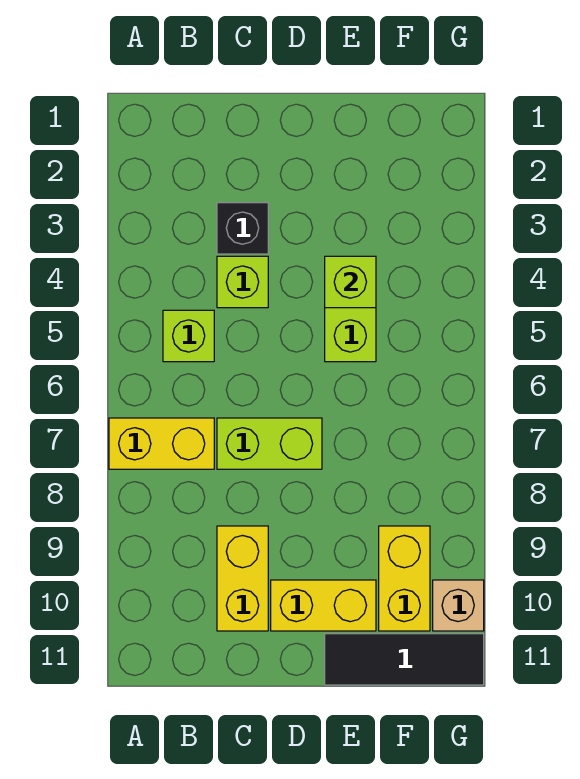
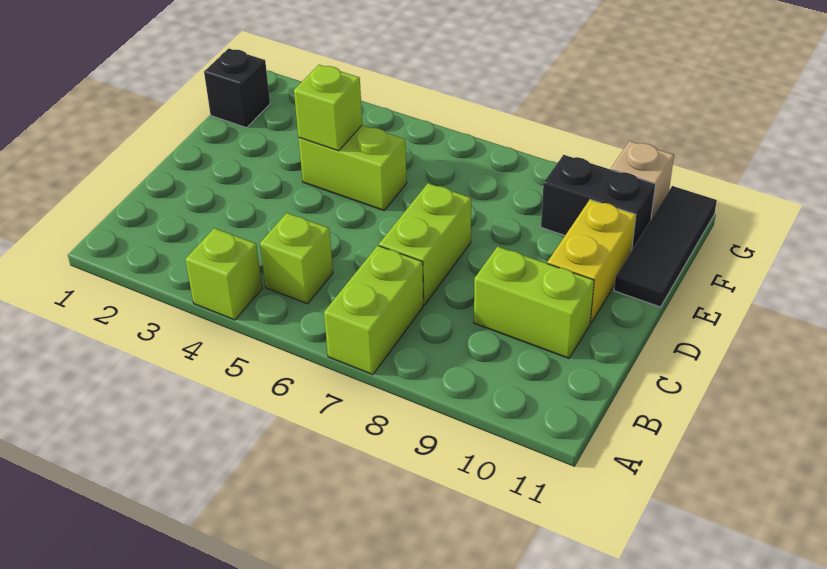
yellow brick A7:B7 level 1 -> lime brick A7:B7 level 1
black brick C3 level 1 -> black brick F1 level 1
lime brick C4 level 1 -> lime brick A4 level 1
yellow brick C9:C10 level 1 -> lime brick C9:C10 level 1
yellow brick F9:F10 level 1 -> black brick F9:F10 level 1

